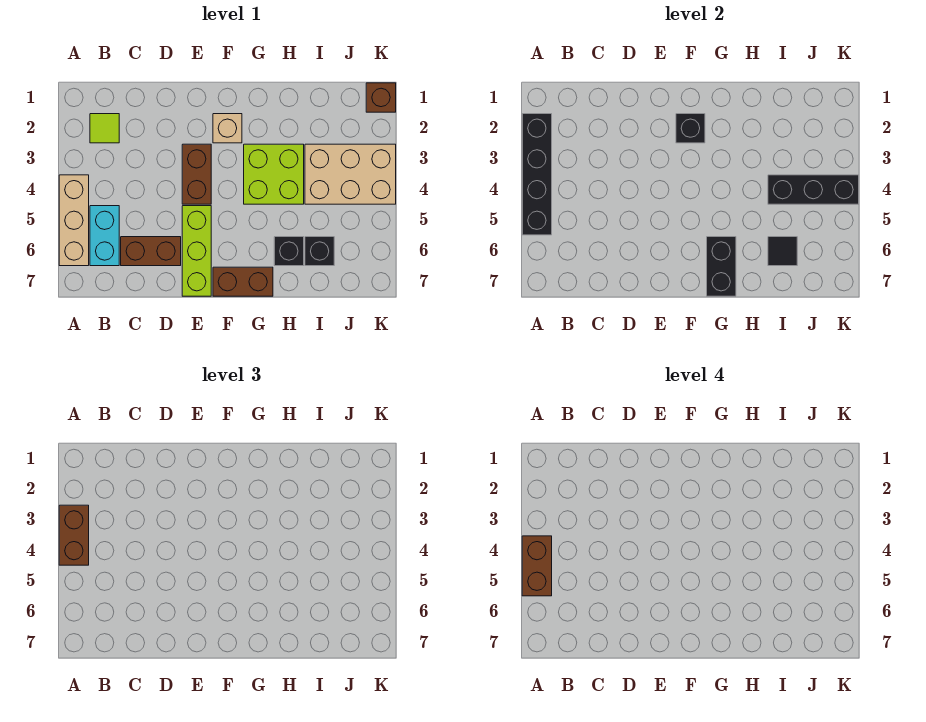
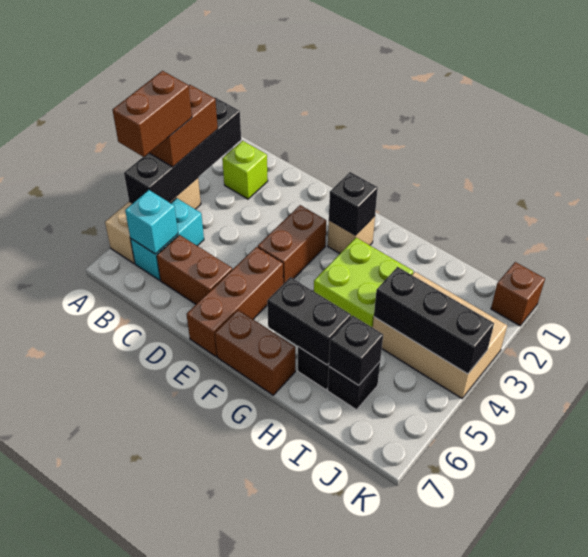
lime tile B2 level 1 -> lime brick B2 level 1
none -> cyan brick B6 level 2
lime brick E5:E7 level 1 -> brown brick E5:E7 level 1
black brick G6:G7 level 2 -> black brick G6:H6 level 2
black tile I6 level 2 -> black brick I6 level 2

